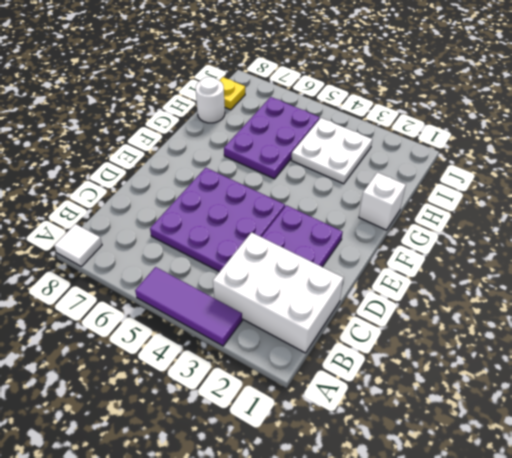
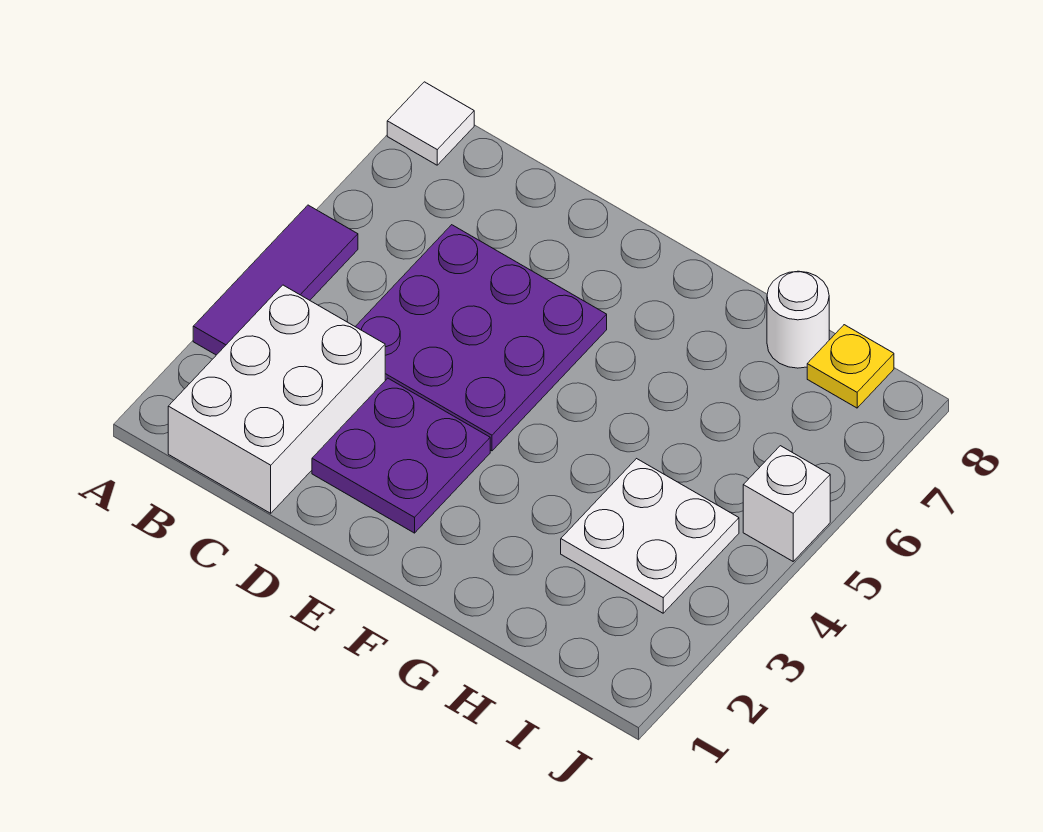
white brick G1 level 1 -> white brick J5 level 1
purple plate G5:I6 level 1 -> none

